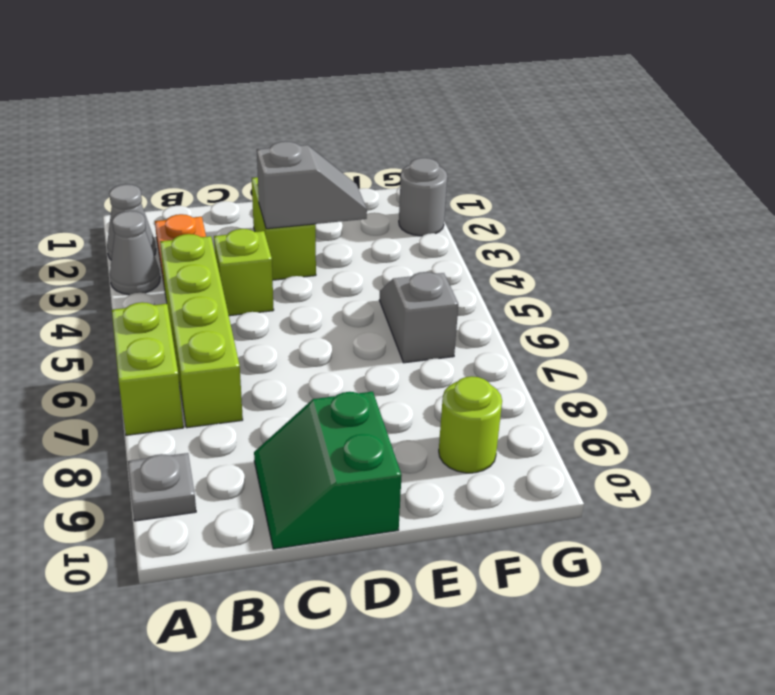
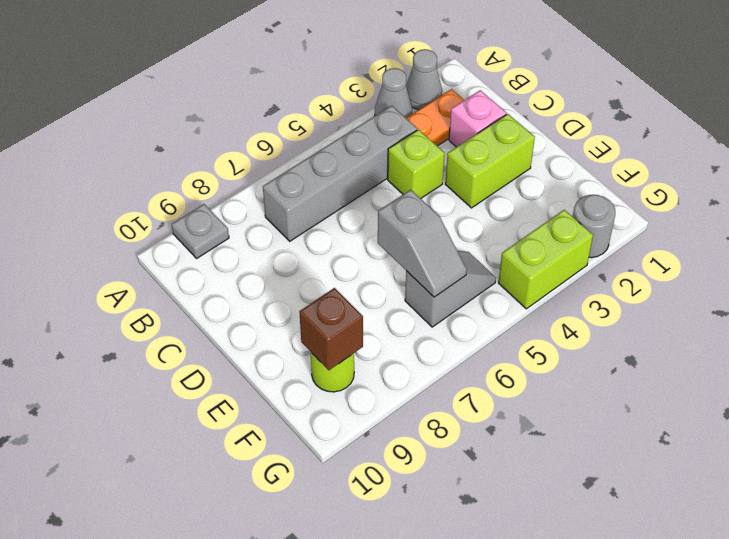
lime brick A6:A7 level 1 -> lime brick G3:G4 level 1
lime brick B4:B7 level 1 -> grey brick B4:B7 level 1
none -> pink brick C2 level 1
green slope C9:D10 level 1 top D -> none
grey slope D3:E3 level 2 top D -> grey slope E6:F6 level 2 top E
none -> brown brick F9 level 2

